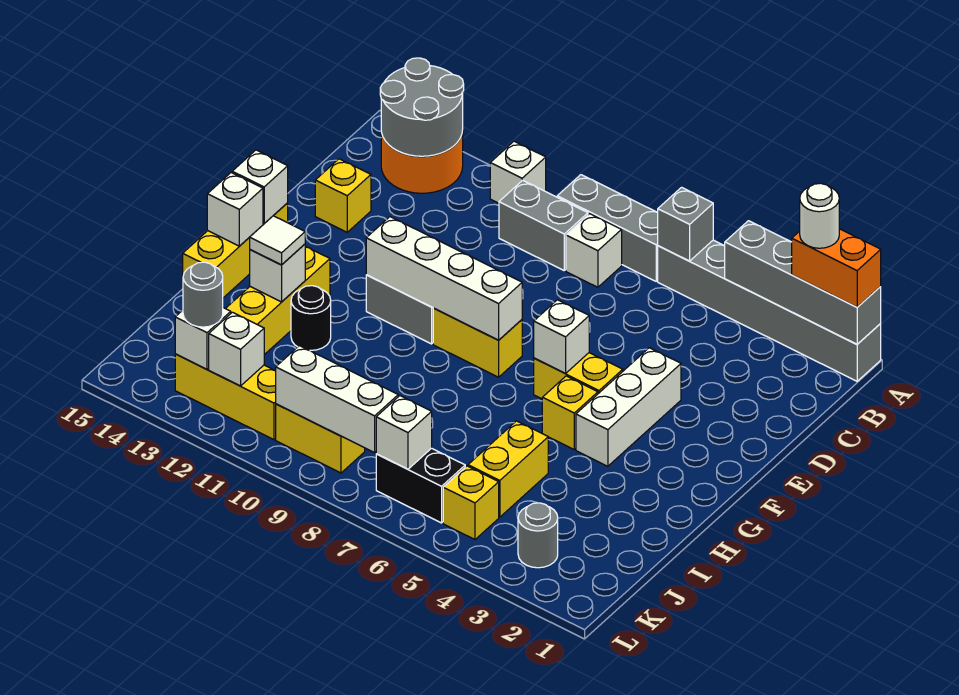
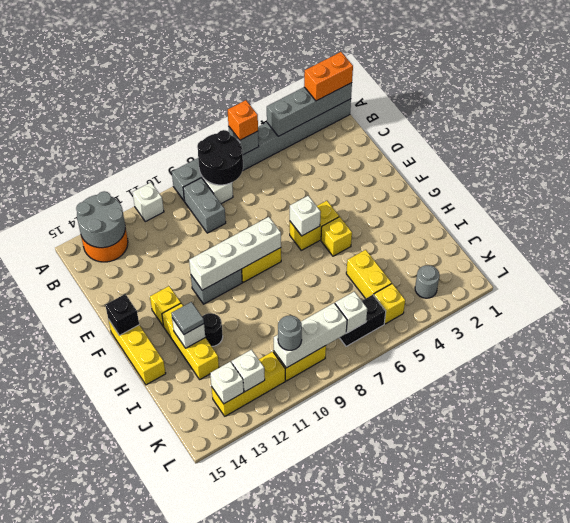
white round brick A2 level 4 -> none
none -> orange brick A6 level 3
none -> black round brick A7:B8 level 2
grey brick B9:B10 level 1 -> grey brick B9:C9 level 1
yellow brick D14 level 1 -> yellow brick F13 level 1
white brick E4:G4 level 1 -> none
white brick F15 level 2 -> black brick F15 level 2
white brick G15 level 2 -> none
white tile H13 level 3 -> grey tile H13 level 3
grey round brick K13 level 3 -> grey round brick K10 level 3

